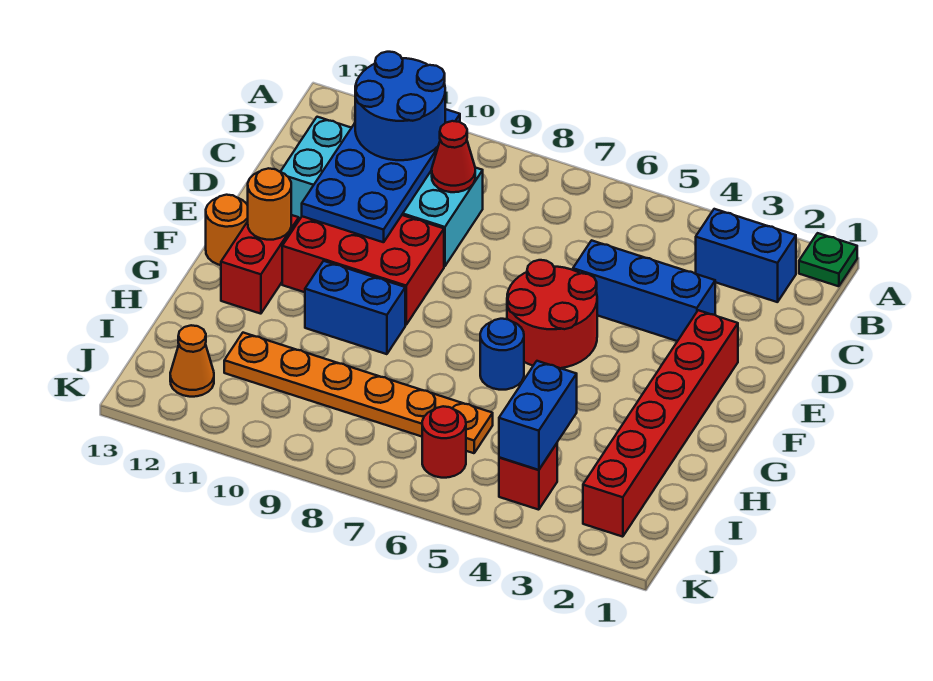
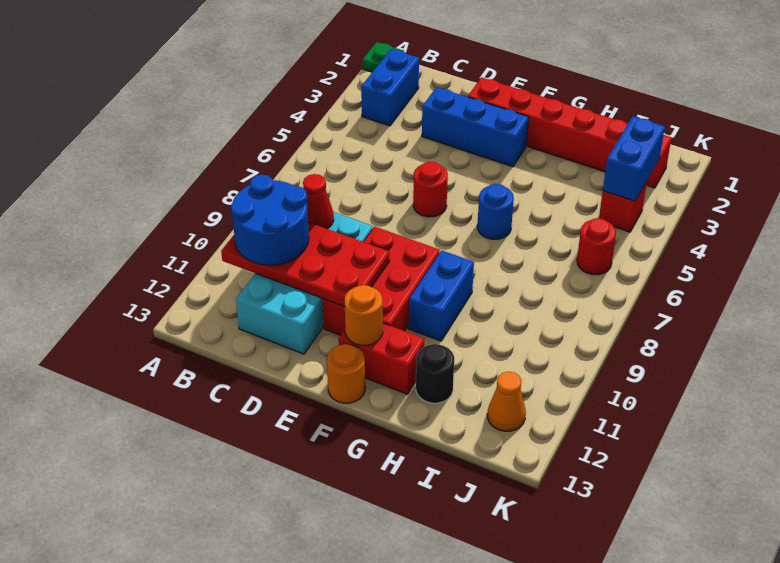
blue plate B10:E11 level 2 -> red plate B10:E11 level 2
blue brick D3:D5 level 1 -> blue brick D3:F3 level 1
red round brick E5:F6 level 1 -> red round brick E6 level 1
none -> black round brick H12 level 1
blue brick I4:J4 level 2 -> blue brick J3:J4 level 2
orange plate I6:I11 level 1 -> none

